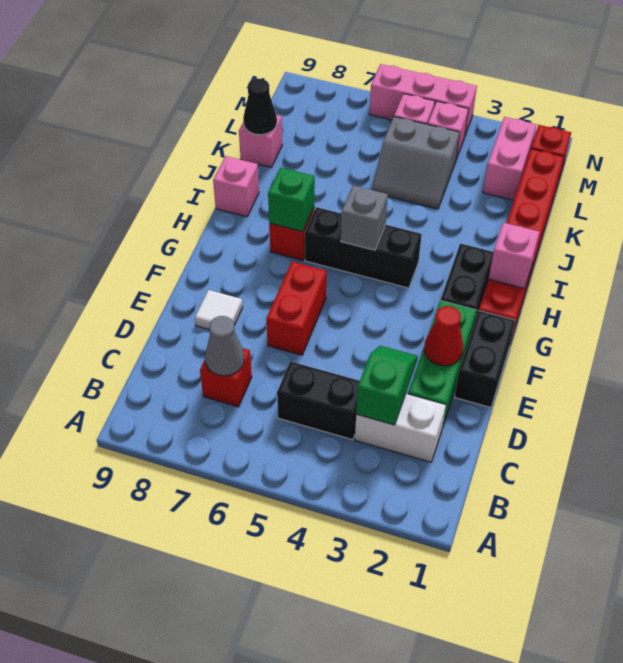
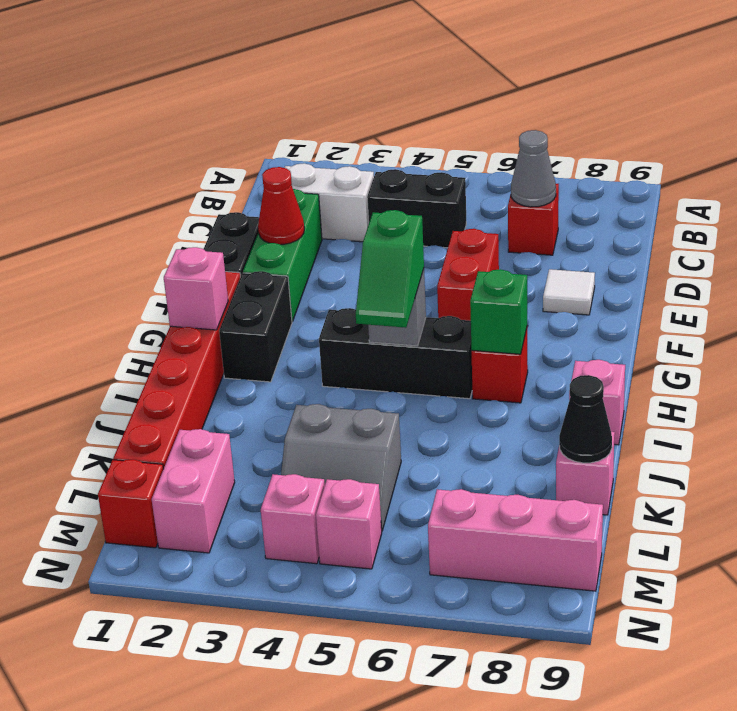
green slope C3:D3 level 2 top C -> green slope H5:I5 level 3 top H
grey slope K4:L5 level 1 top L -> grey slope K4:L5 level 1 top K
pink brick N4:N6 level 1 -> pink brick M7:M9 level 1

